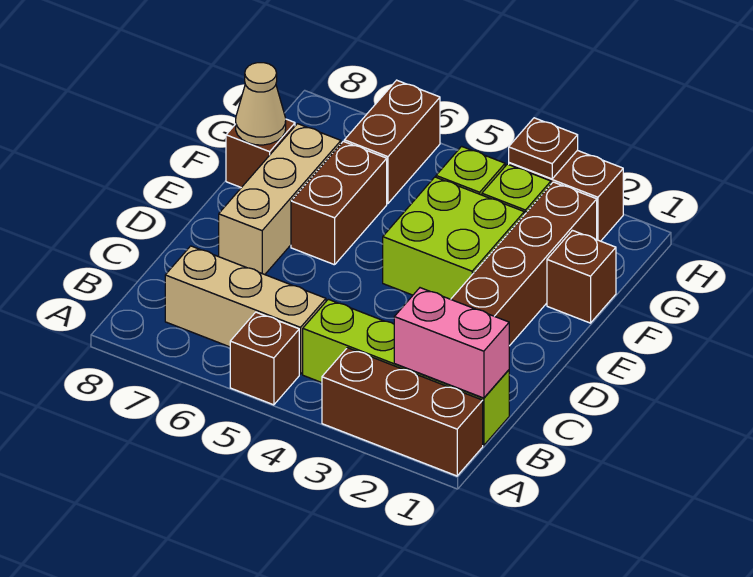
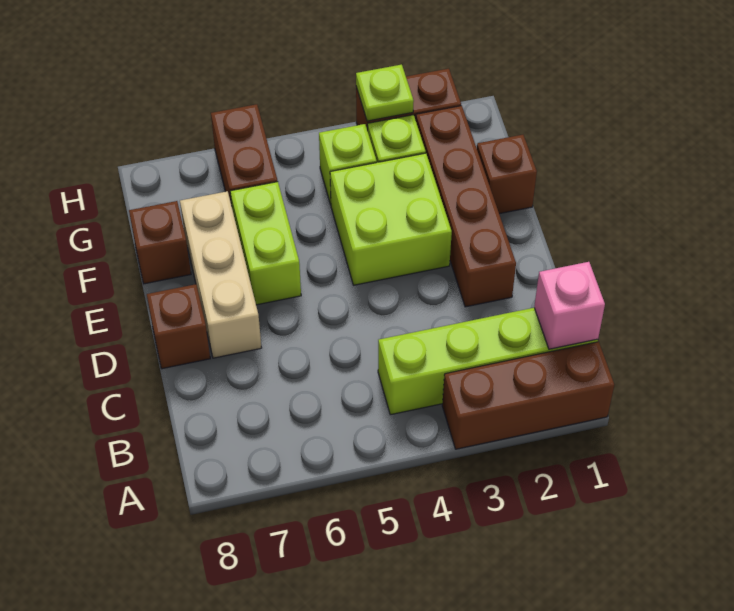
brown brick A5 level 1 -> brown brick D8 level 1
pink brick B1:B2 level 2 -> pink brick B1 level 2
tan brick B5:B7 level 1 -> none
brown brick E6:F6 level 1 -> lime brick E6:F6 level 1
tan cone F8 level 2 -> none
brown plate H3 level 2 -> lime plate H3 level 2

